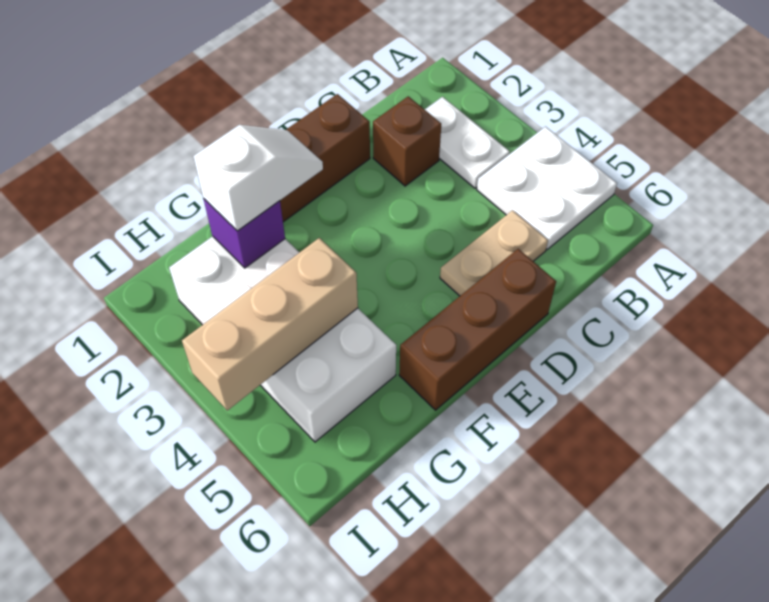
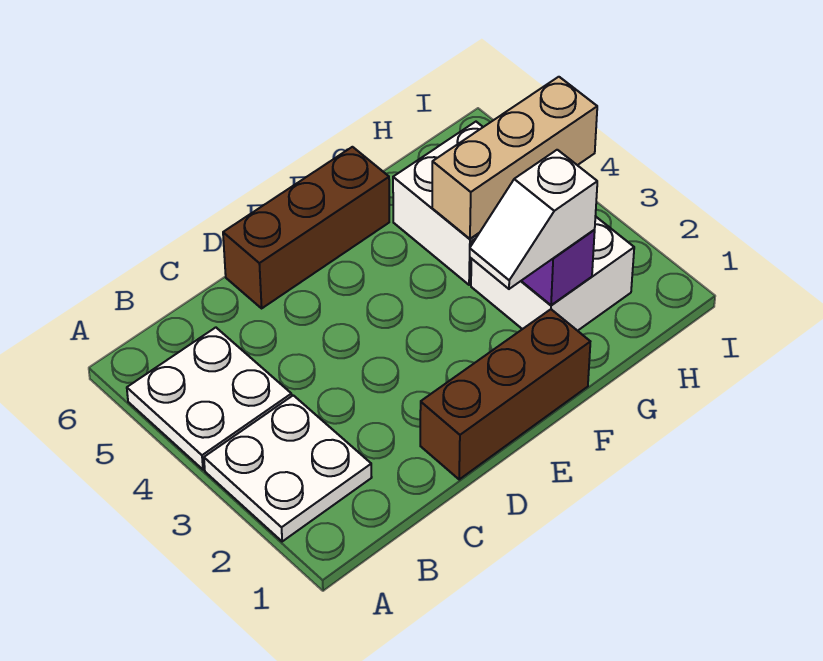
white plate B2:B3 level 1 -> white plate A2:B3 level 1
brown brick C2 level 1 -> none
tan plate C5:D5 level 1 -> none

